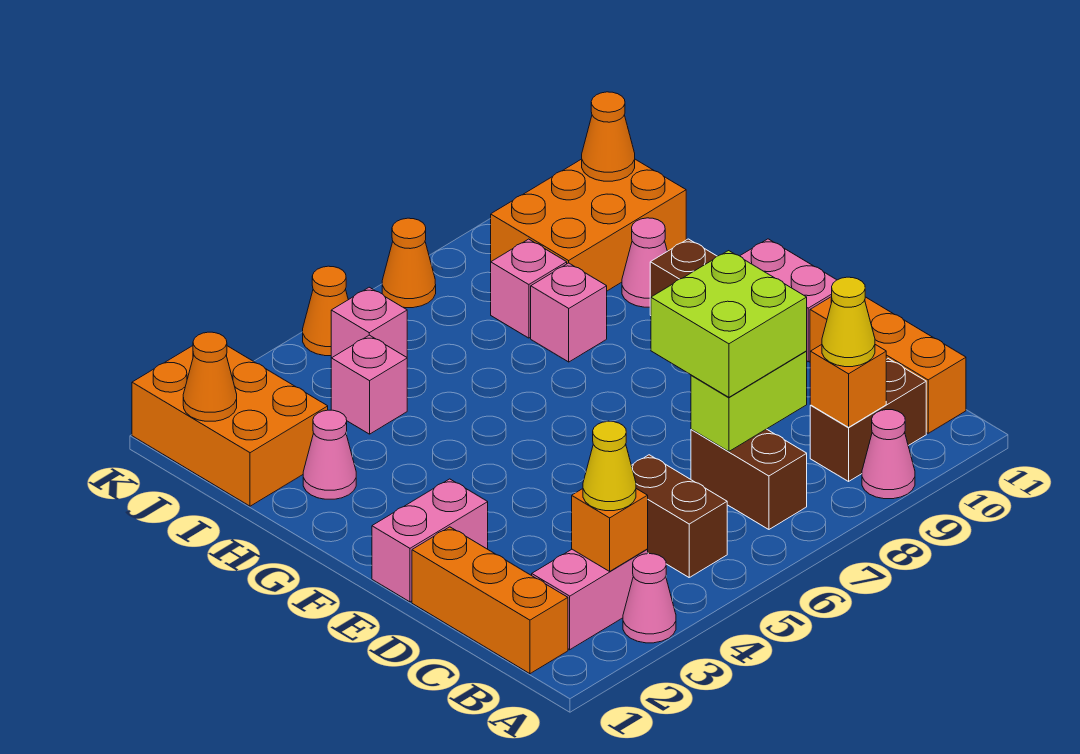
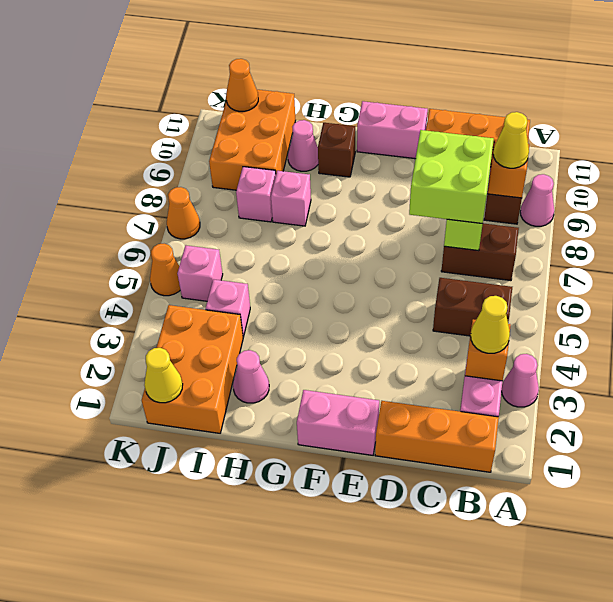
pink brick E1:E2 level 1 -> pink brick E1:F1 level 1
orange brick I1:K2 level 1 -> orange brick I1:J3 level 1
orange cone J1 level 2 -> yellow cone J1 level 2

